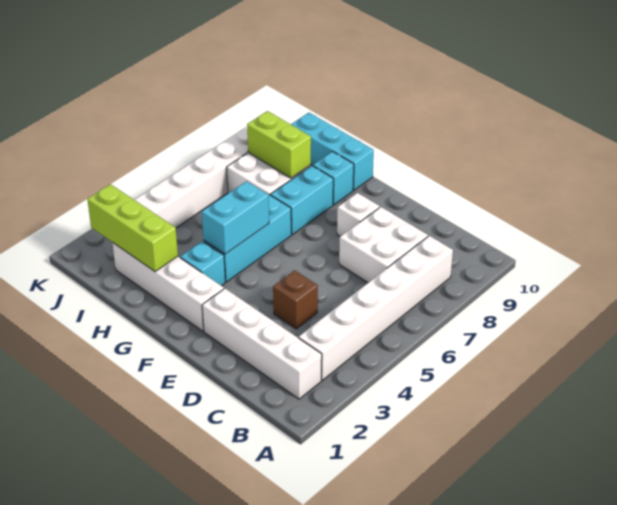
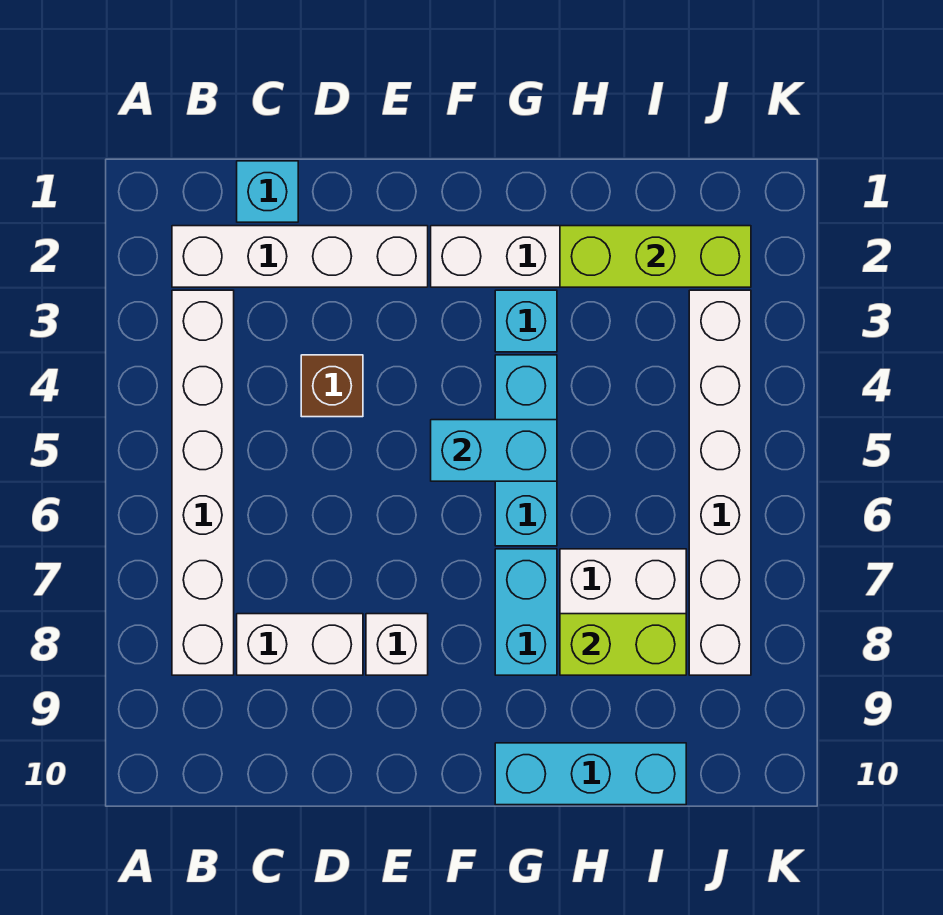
white brick C7:D8 level 1 -> white brick C8:D8 level 1
cyan brick G4:G5 level 2 -> cyan brick F5:G5 level 2
cyan brick G9 level 1 -> cyan brick C1 level 1

